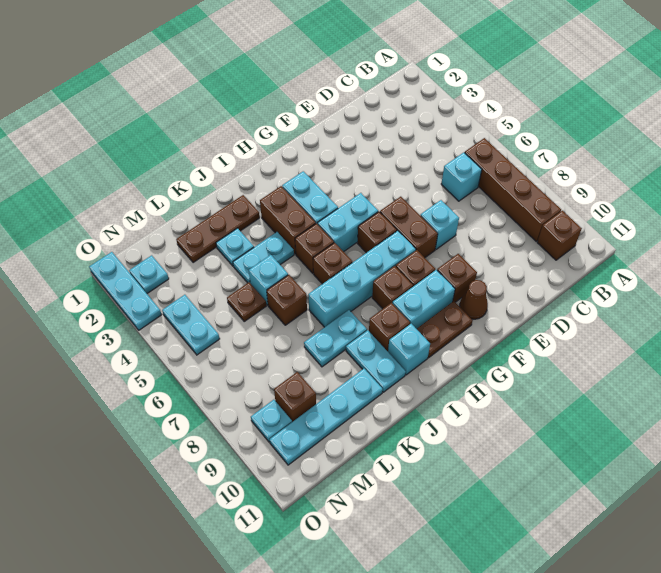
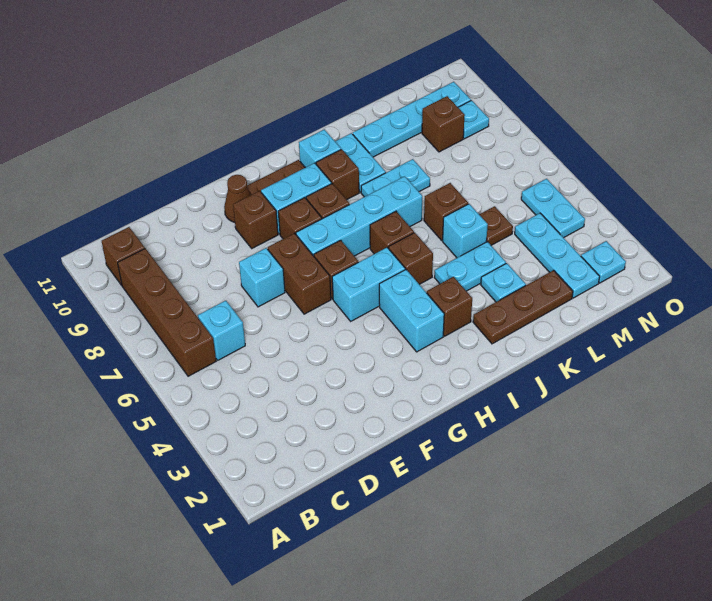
brown brick I3:I4 level 1 -> brown brick I3 level 1
cyan plate O1:O3 level 1 -> cyan plate M2:M4 level 1

